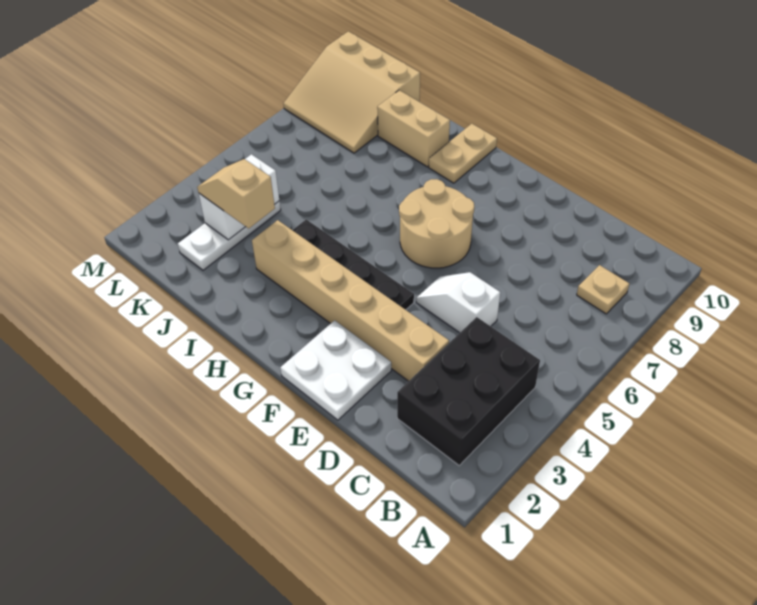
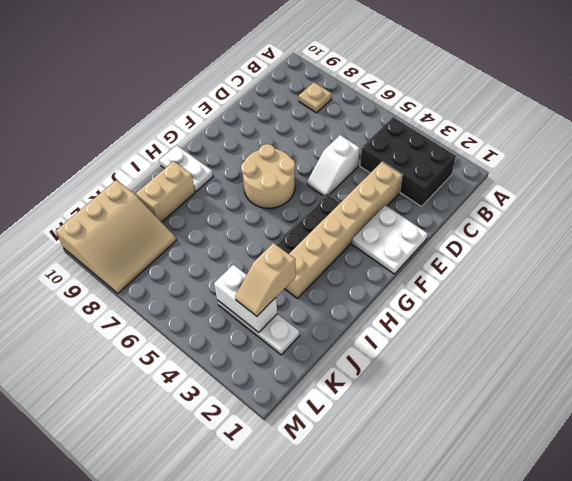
tan plate H9:H10 level 1 -> white plate H9:H10 level 1

